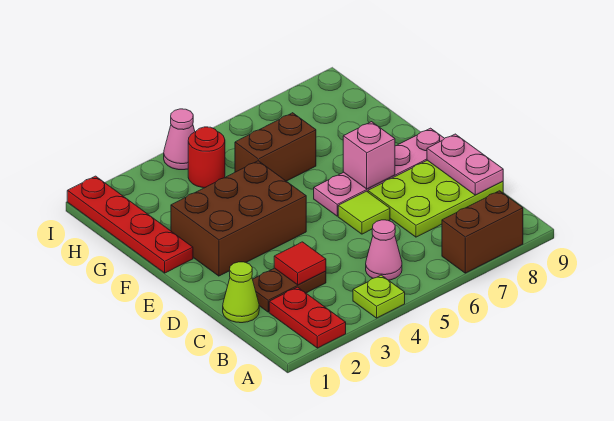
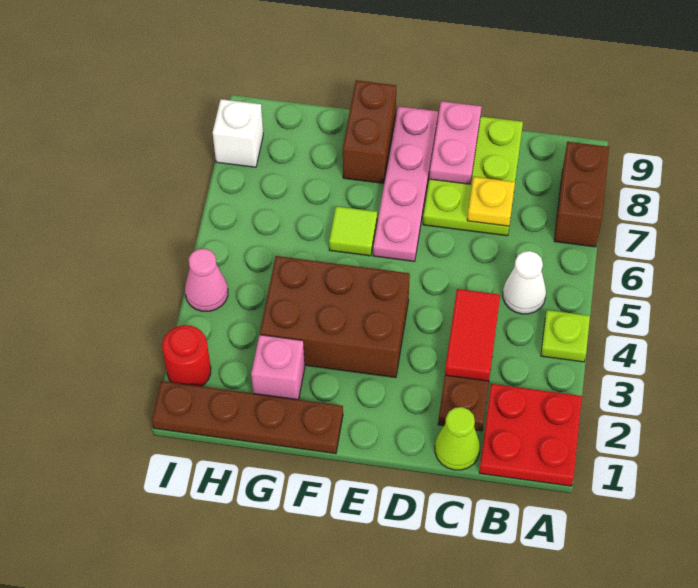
red plate A2:B2 level 1 -> red plate A1:B2 level 1
pink cone B5 level 1 -> white cone B5 level 1
red tile C3 level 2 -> red tile C3:C4 level 2
none -> yellow plate C7 level 2
pink plate C9:D9 level 2 -> pink plate D8:D9 level 2
lime tile D6 level 1 -> lime tile F6 level 1
brown brick E2:F4 level 1 -> brown brick E3:G4 level 1
pink brick E7 level 2 -> pink brick G2 level 1
red plate F1:I1 level 1 -> brown plate F1:I1 level 1
brown brick G5:G6 level 1 -> brown brick F8:F9 level 1
red round brick H4 level 1 -> red round brick I2 level 1
none -> white brick I8 level 1

